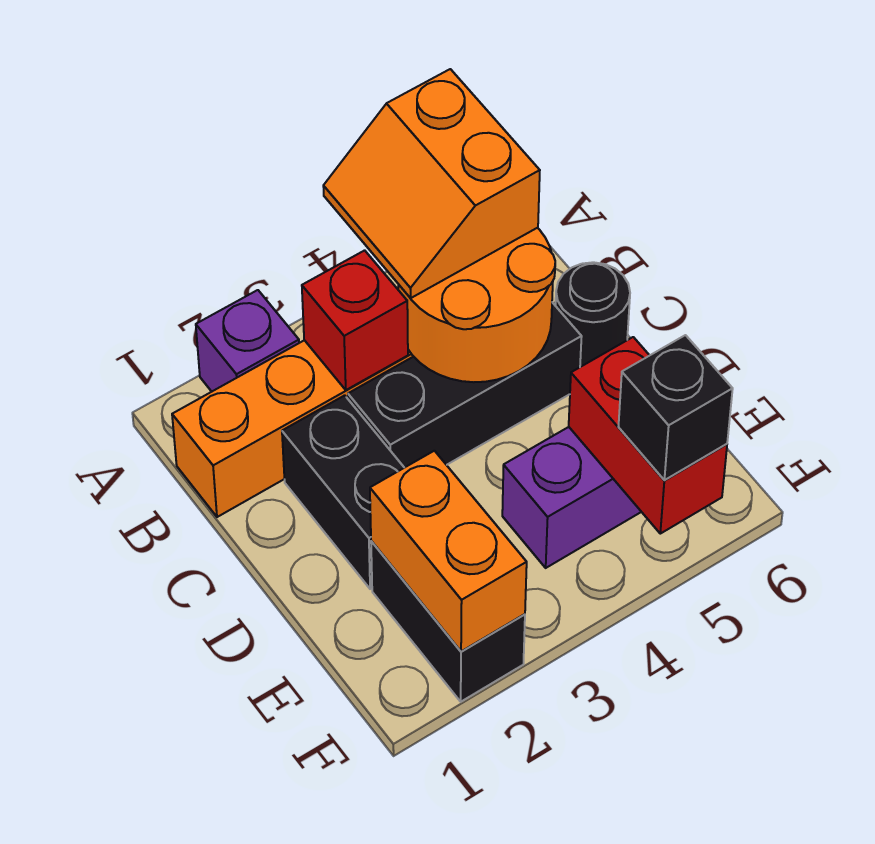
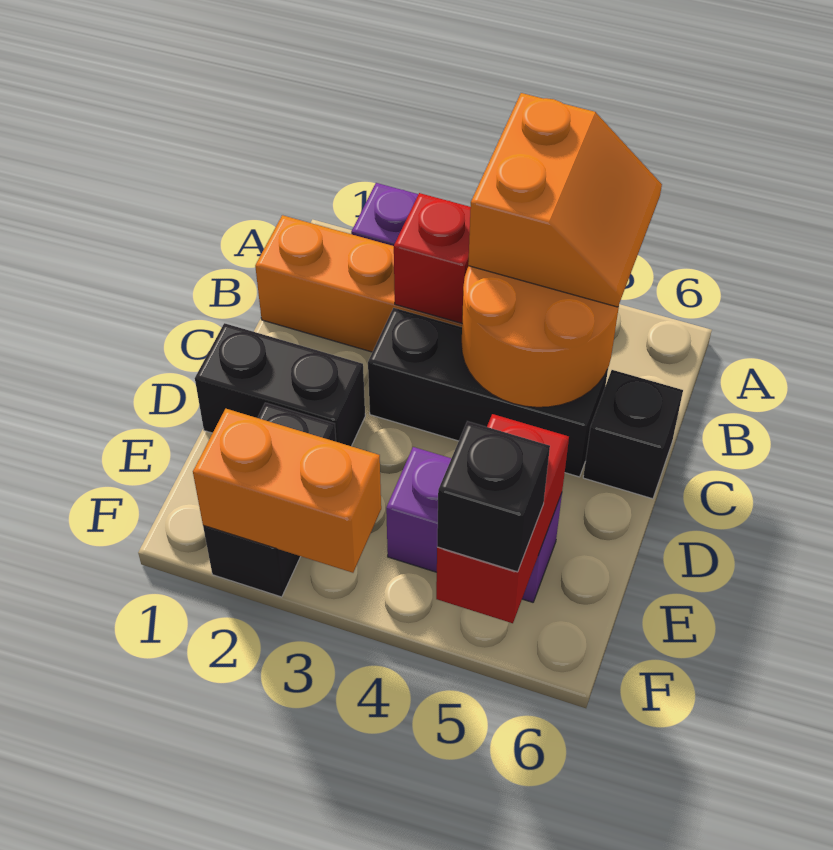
orange slope A4:B5 level 3 top 5 -> orange slope A4:B5 level 3 top 4
black brick C2:D2 level 1 -> black brick D1:D2 level 1
black round brick C6 level 1 -> black brick C6 level 1
orange brick E2:F2 level 2 -> orange brick F2:F3 level 2

